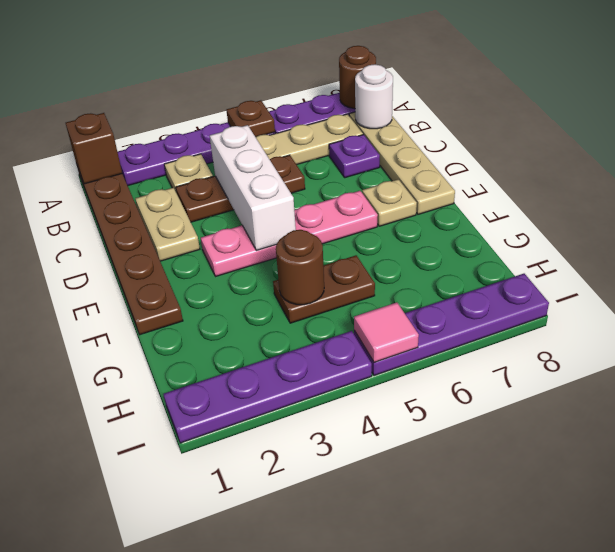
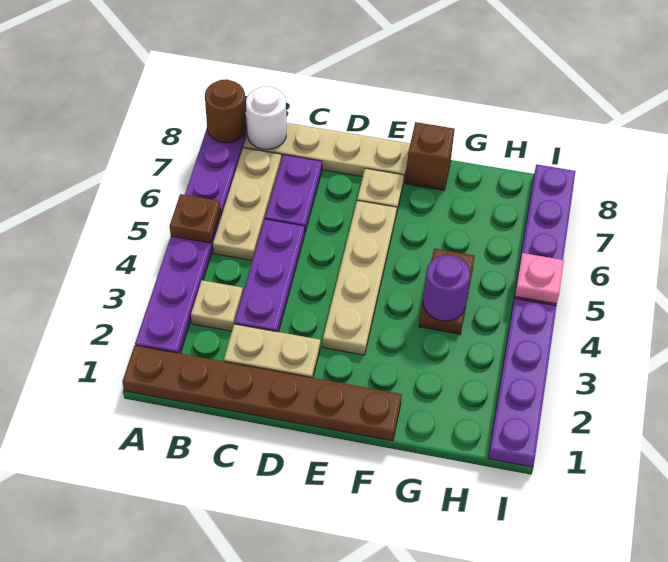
brown brick A1 level 2 -> brown brick F8 level 1
brown plate C3:C5 level 1 -> purple plate C3:C5 level 1
white brick C4:E4 level 2 -> none
purple plate C7 level 1 -> purple plate C6:C7 level 1
pink plate E3:E6 level 1 -> tan plate E3:E6 level 1
brown round brick G4 level 2 -> purple round brick G4 level 2
pink tile I5 level 2 -> pink plate I5 level 2

